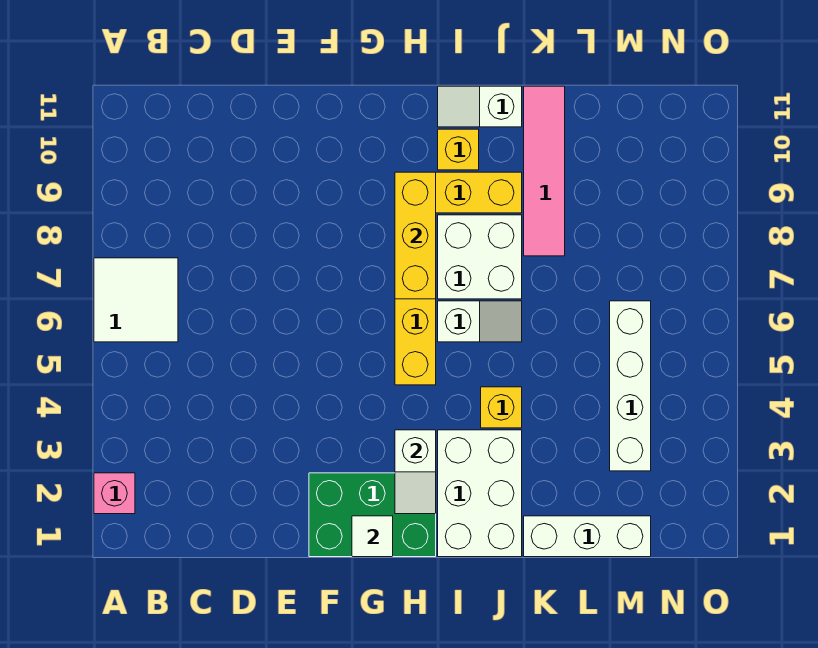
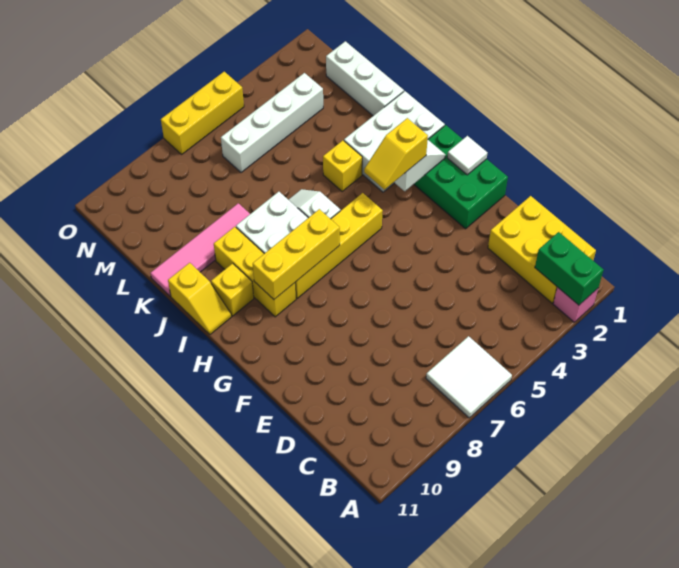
none -> green brick A2:B2 level 2
none -> yellow brick B1:D2 level 1
none -> yellow slope H3:H4 level 3 top 3
white slope I11:J11 level 1 top J -> yellow slope I11:J11 level 1 top J
none -> yellow brick O5:O7 level 1

